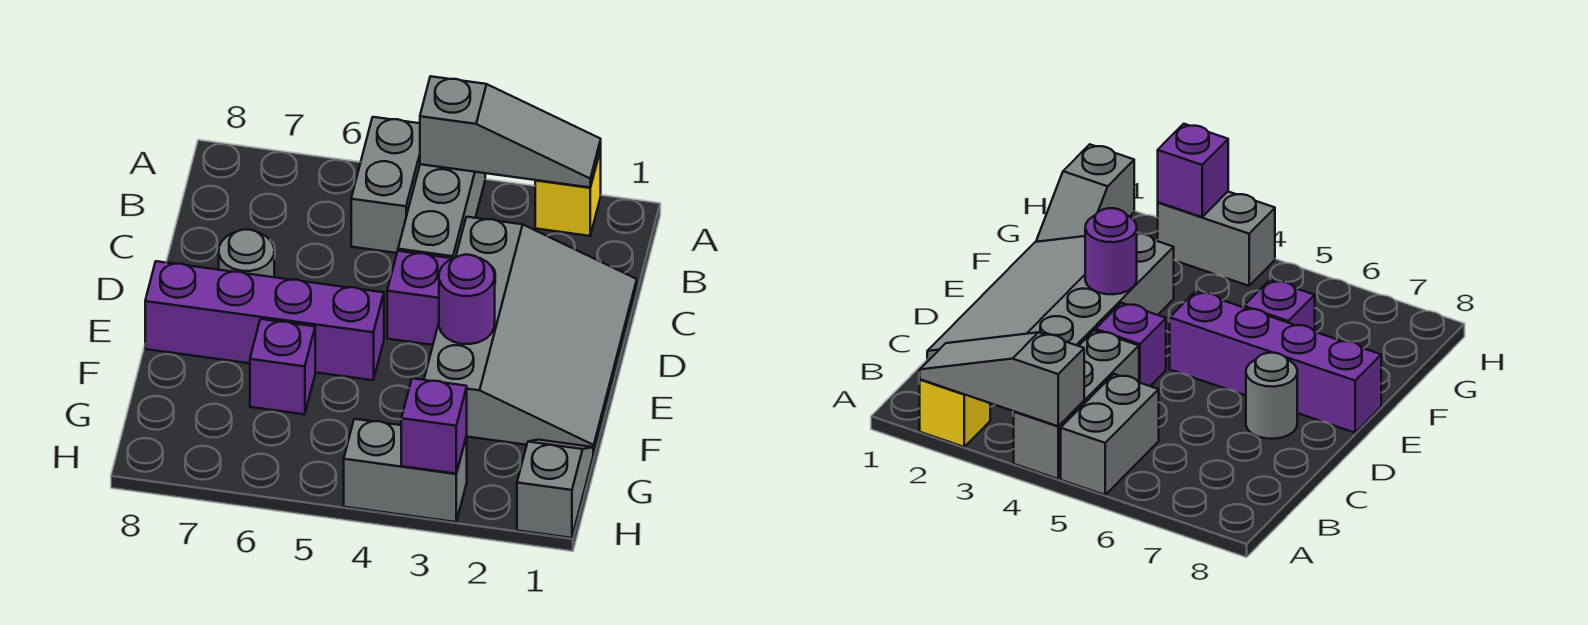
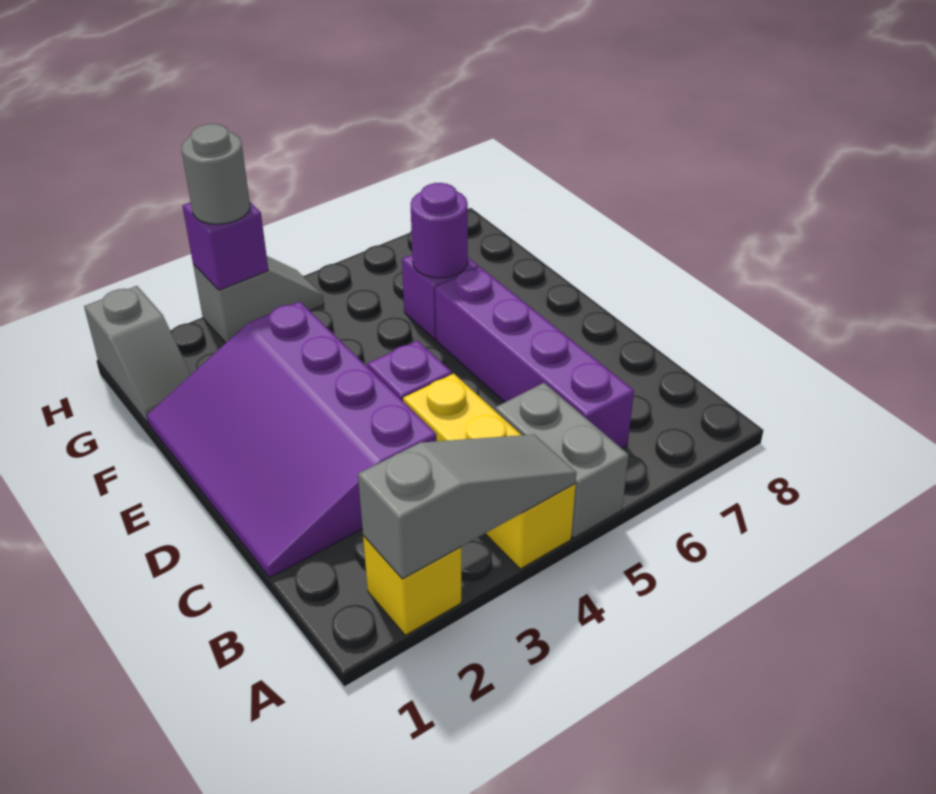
grey slope A2:A4 level 2 top 4 -> grey slope A2:A4 level 2 top 2
grey brick A4:C4 level 1 -> yellow brick A4:C4 level 1
grey slope C1:F3 level 1 top 3 -> purple slope C1:F3 level 1 top 3
grey round brick D7 level 1 -> grey round brick H3 level 3
purple round brick E3 level 2 -> purple round brick F6 level 2
purple brick E5:E8 level 1 -> purple brick B6:E6 level 1
grey brick H3:H4 level 1 -> grey slope H3:H4 level 1 top 3

